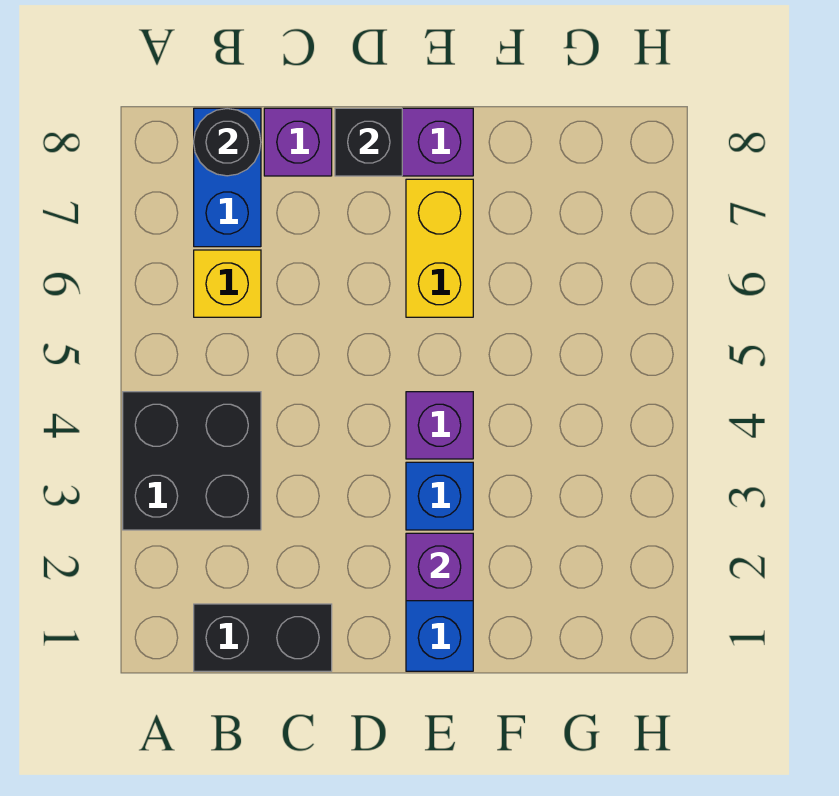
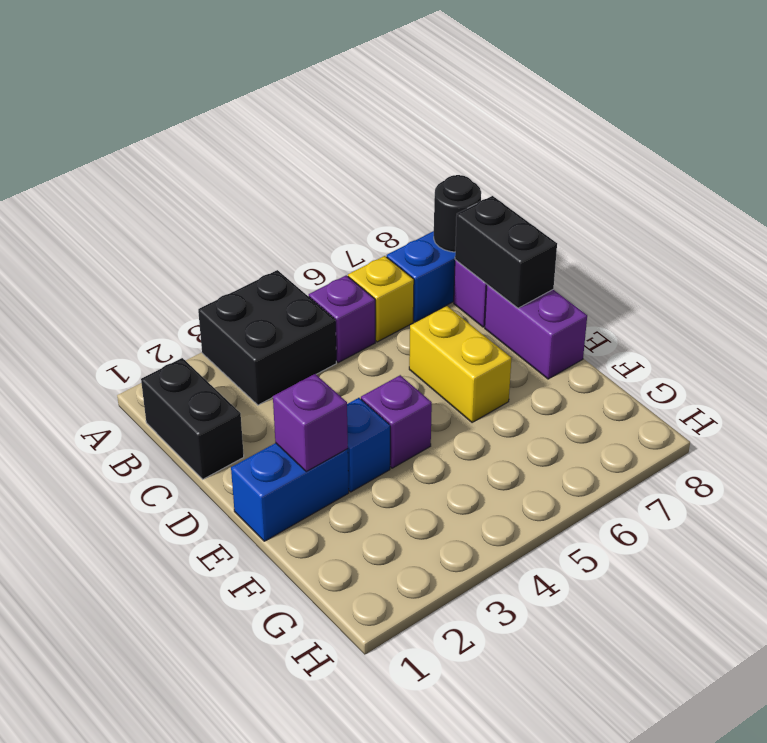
none -> purple brick B5 level 1
black brick D8 level 2 -> black brick C8:D8 level 2
yellow brick E6:E7 level 1 -> yellow brick D6:E6 level 1

